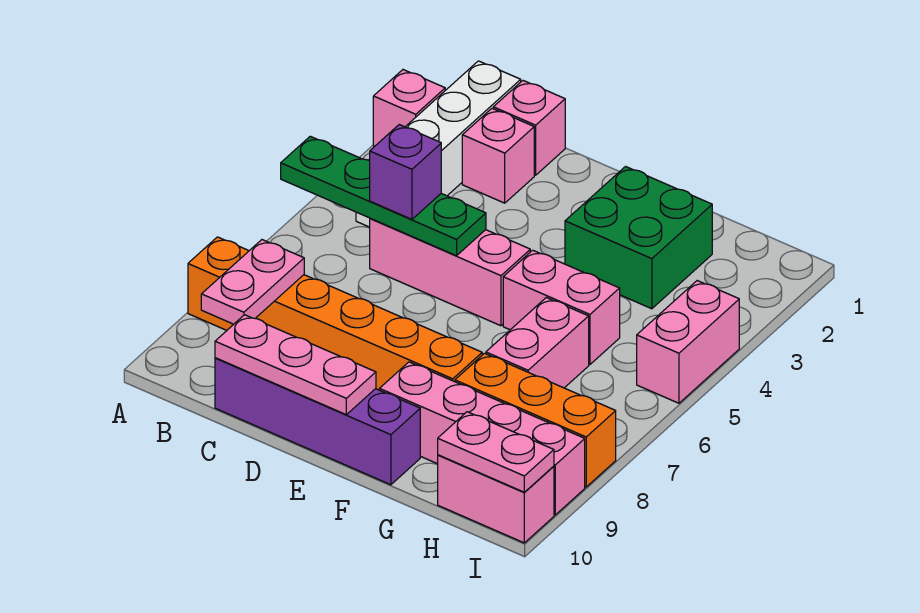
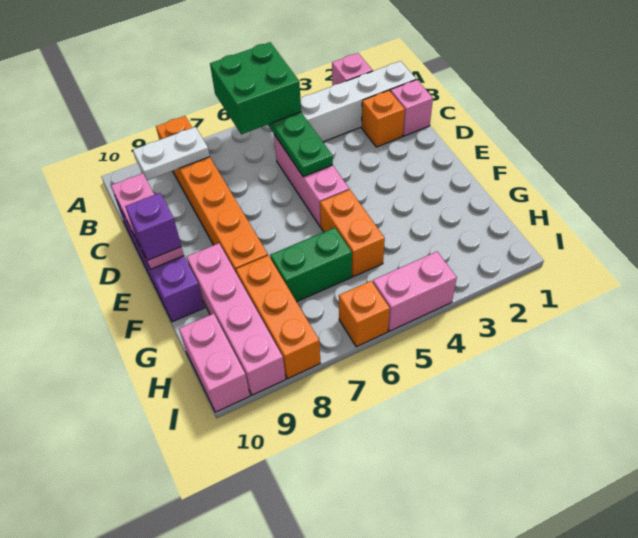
pink plate B8:B9 level 2 -> white plate B8:B9 level 2
pink brick C2 level 1 -> orange brick C2 level 1
purple brick C5 level 3 -> purple brick E10 level 3
green brick F2:G3 level 1 -> green brick A5:B6 level 3
pink brick F5:G5 level 1 -> orange brick F5:G5 level 1
pink brick G6:G7 level 1 -> green brick G6:G7 level 1
pink plate H10:I10 level 2 -> none
none -> orange brick I6 level 1

